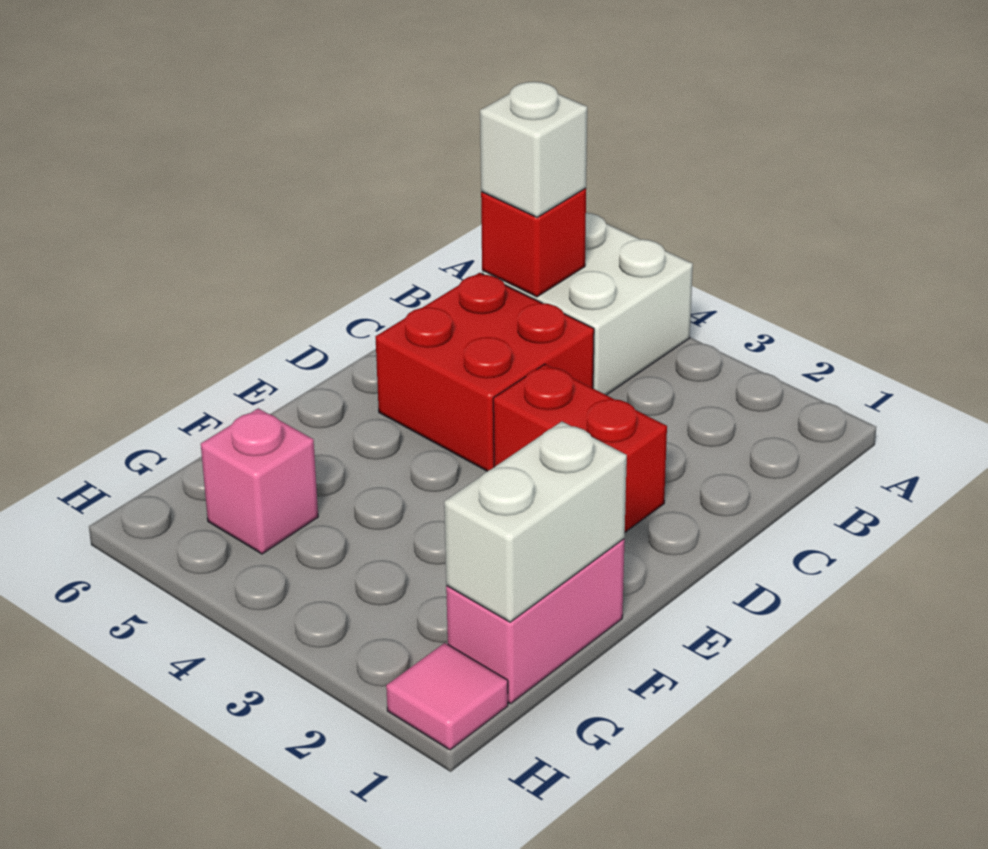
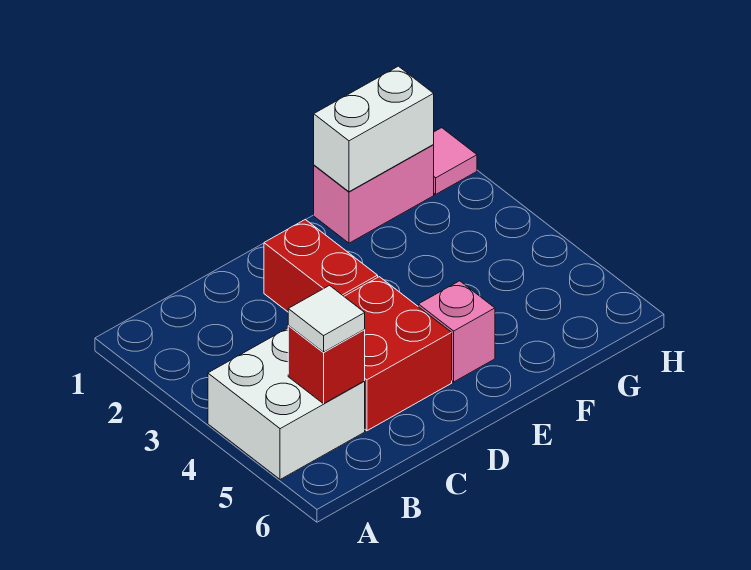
white brick B5 level 3 -> white tile B5 level 3
pink brick G5 level 1 -> pink brick E5 level 1

